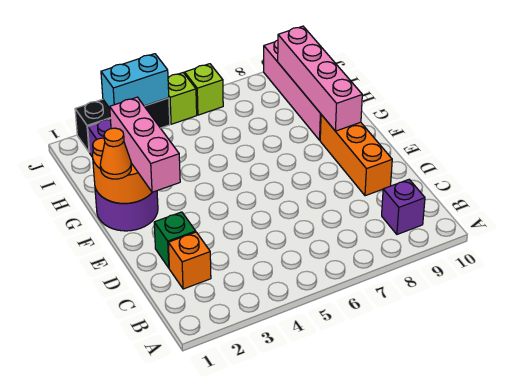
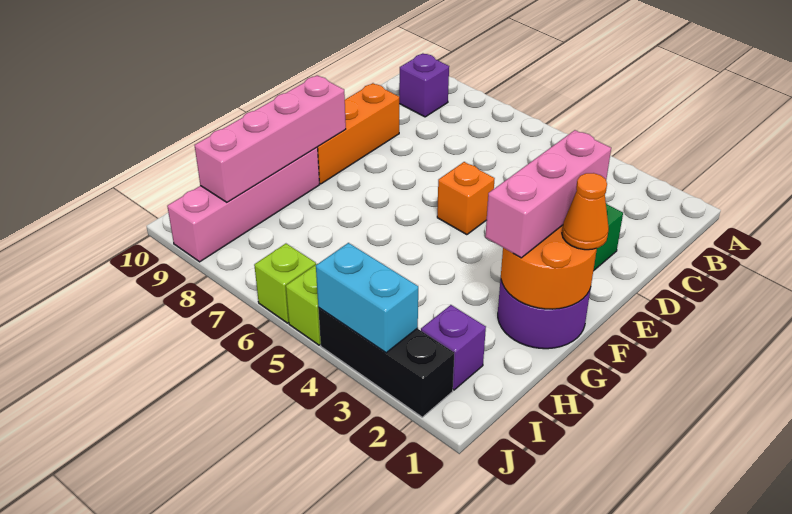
orange brick C2 level 1 -> orange brick E5 level 1

